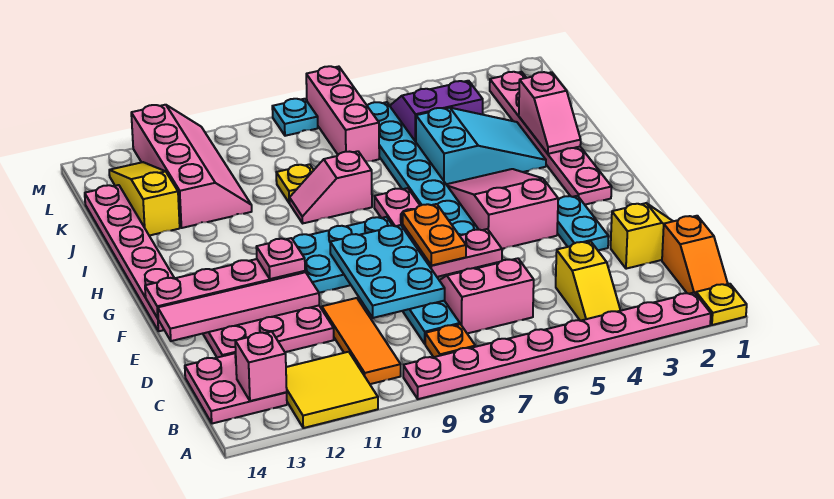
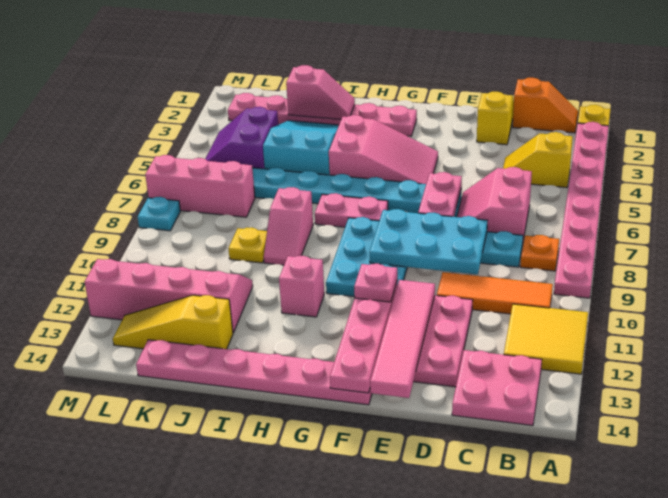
yellow slope B4:C4 level 1 top C -> yellow slope B4:C4 level 1 top B
pink brick B13 level 2 -> pink brick H11 level 1
cyan plate E3:F3 level 1 -> none
orange plate E7:F7 level 3 -> none
pink slope F4:H5 level 1 top F -> pink slope F4:H5 level 1 top H

